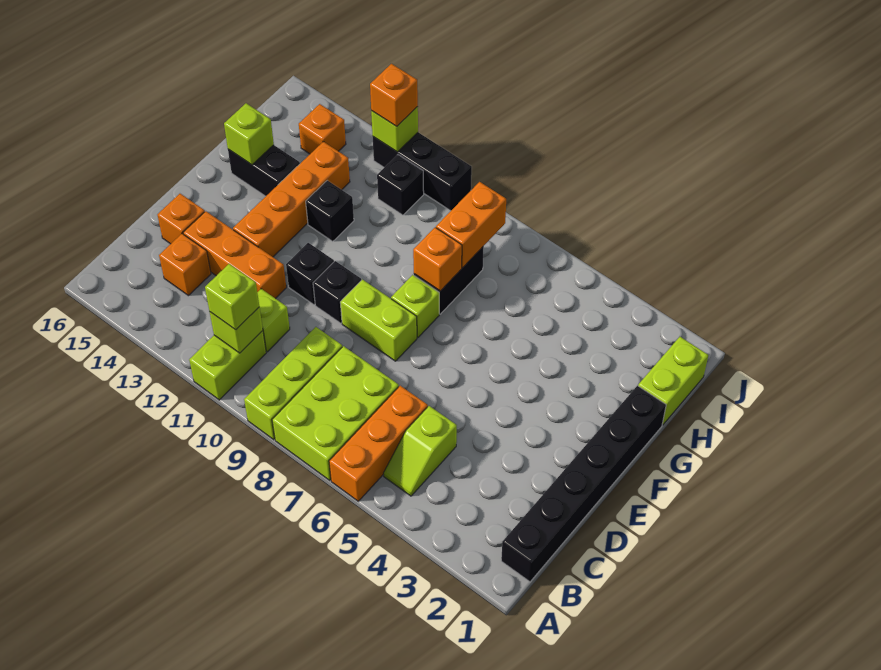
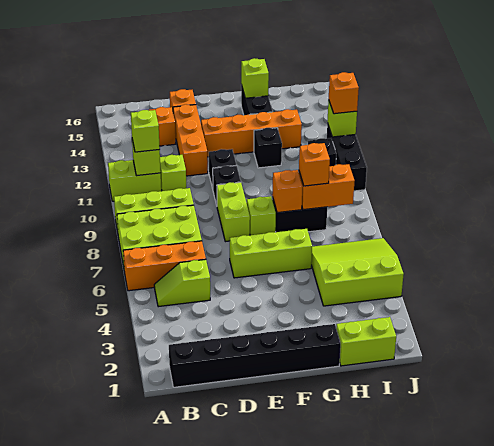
none -> lime brick E6:G6 level 1
none -> lime slope H4:J6 level 1 top 4
orange brick I14 level 1 -> orange brick H8 level 3

